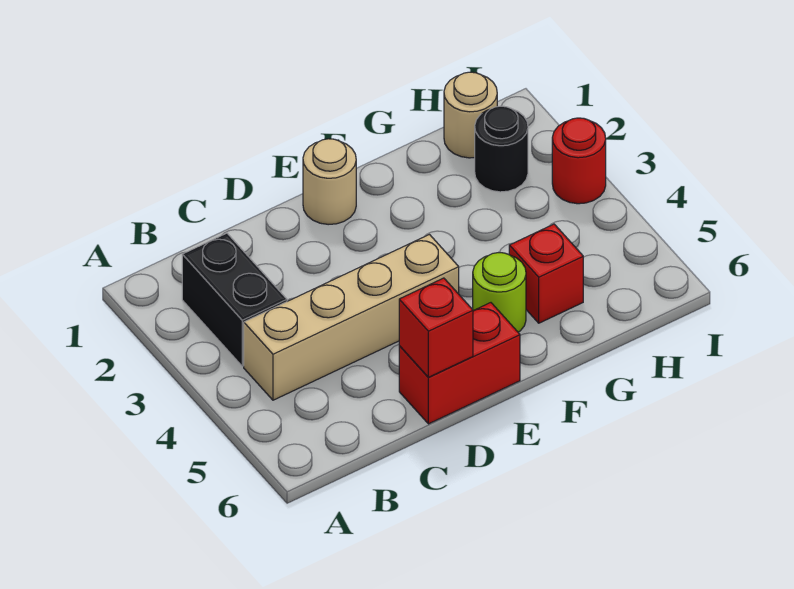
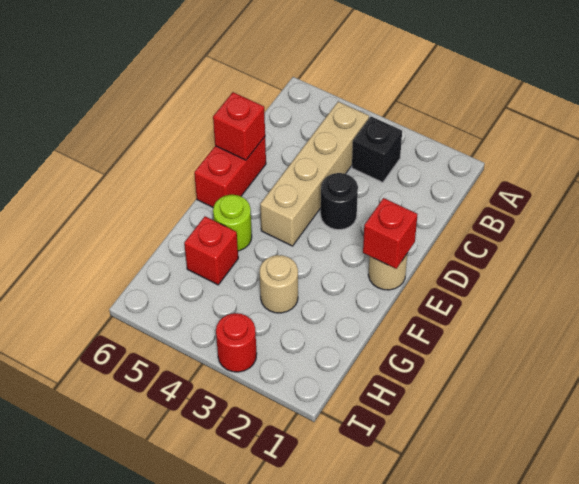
black brick B2:B3 level 1 -> black brick B3 level 1
none -> red brick E1 level 2
tan round brick H1 level 1 -> tan round brick G3 level 1
black round brick H2 level 1 -> black round brick D3 level 1

